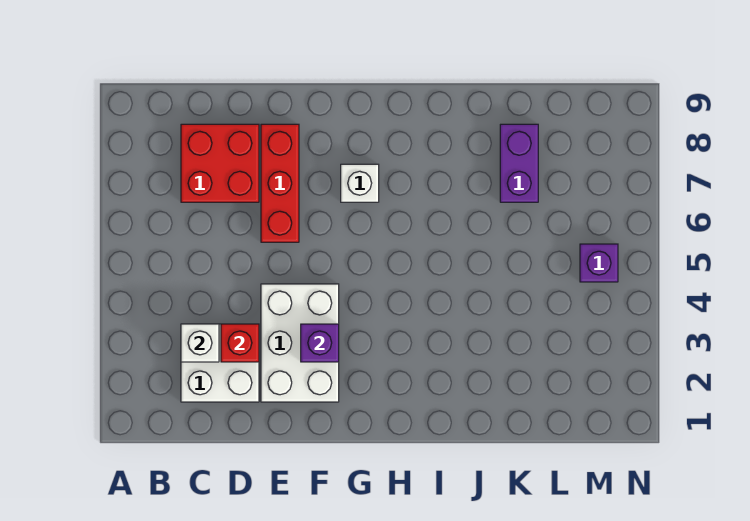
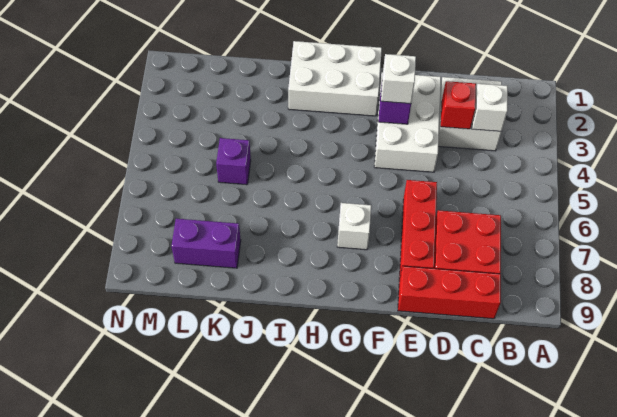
none -> red brick C9:E9 level 1
none -> white brick F3 level 3
none -> white brick G1:I2 level 1
purple brick K7:K8 level 1 -> purple brick K8:L8 level 1
purple brick M5 level 1 -> purple brick K5 level 1

